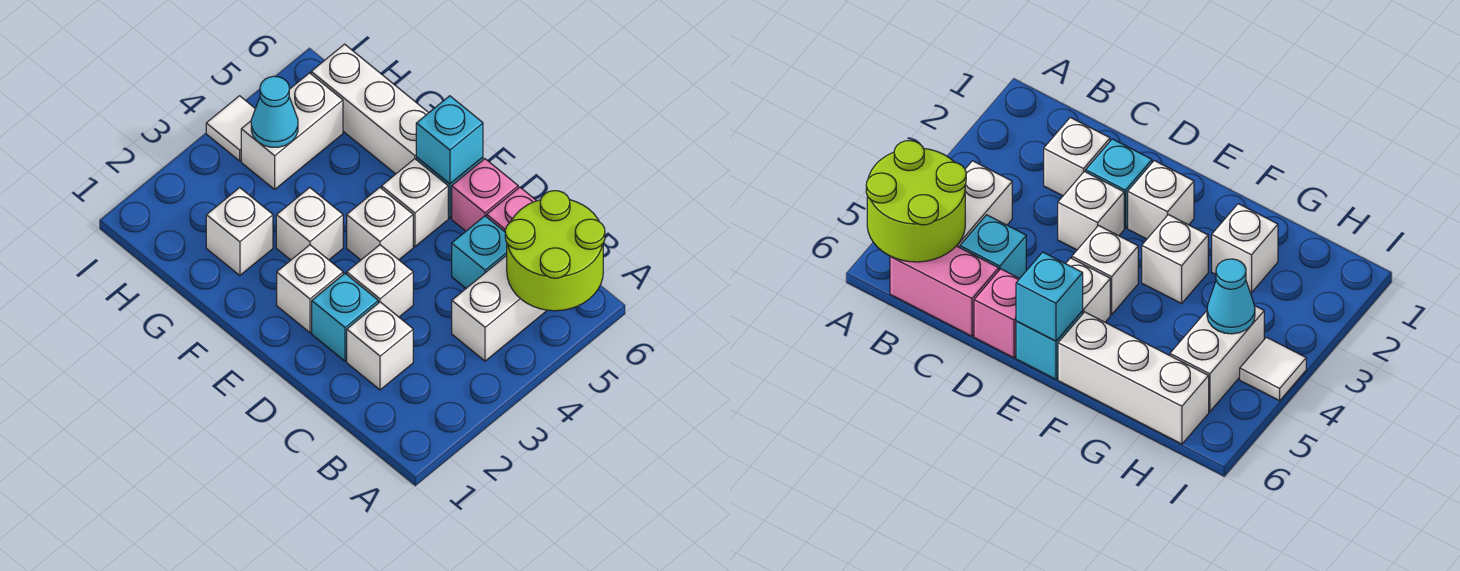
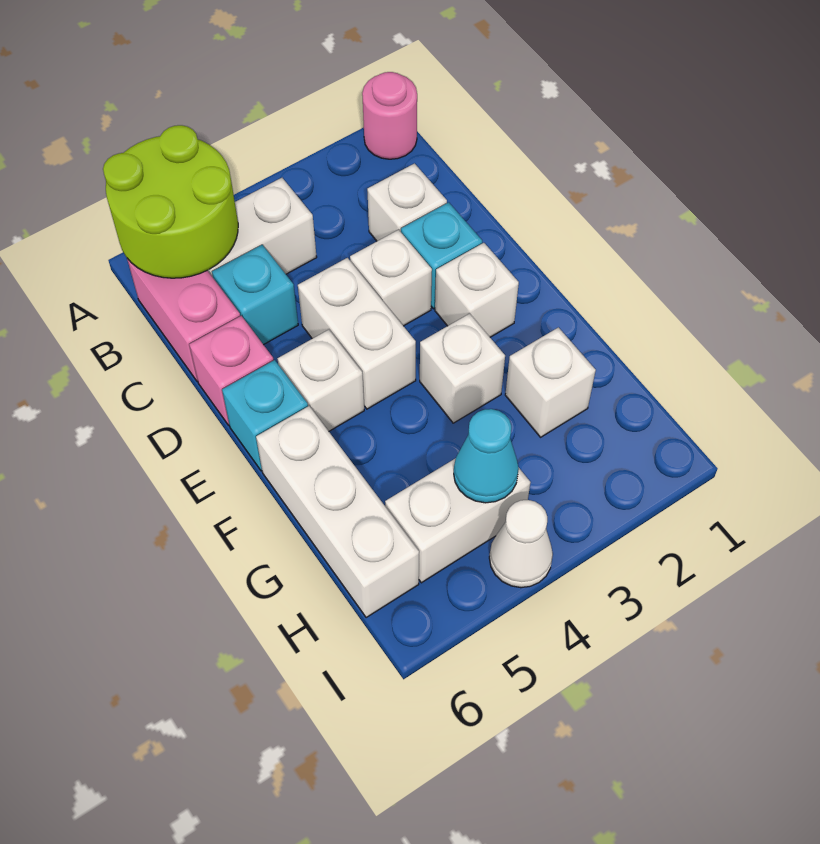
none -> pink round brick A1 level 1
white brick E4 level 1 -> white brick D4:E4 level 1
cyan brick E6 level 2 -> none
white tile I4 level 1 -> white cone I4 level 1

